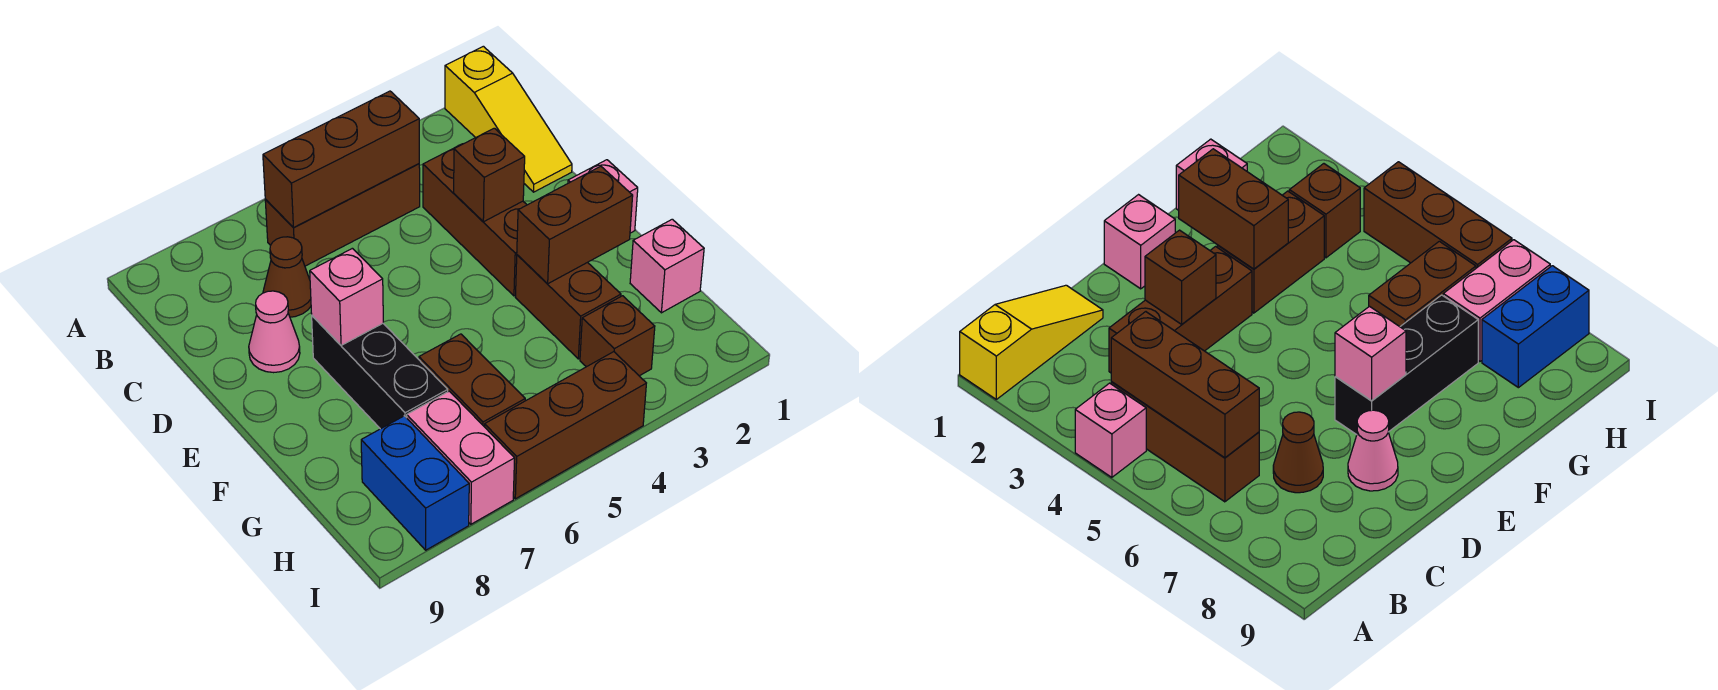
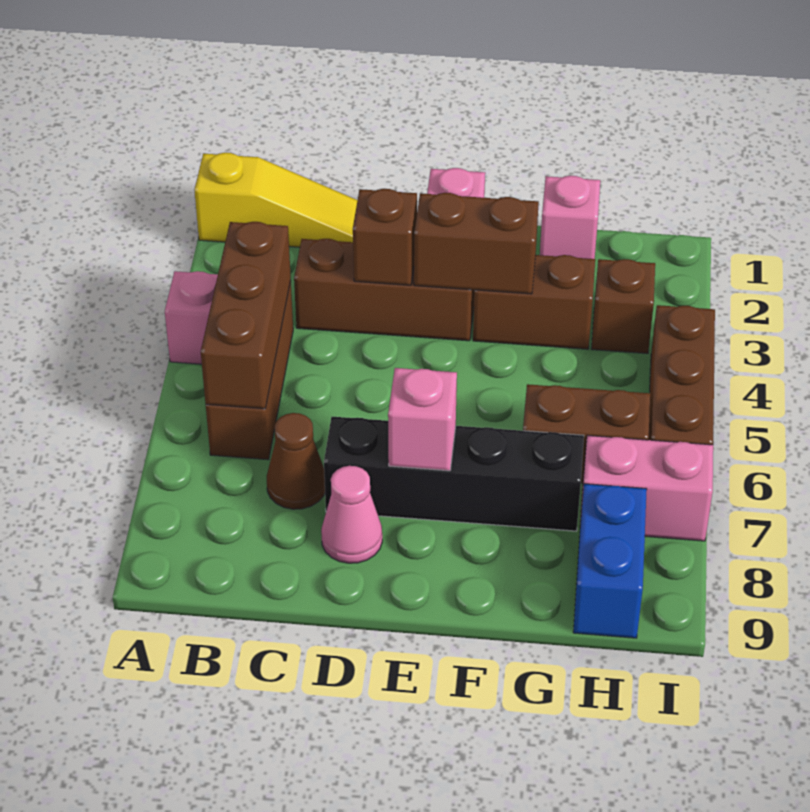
black brick E7:G7 level 1 -> black brick D7:G7 level 1
brown brick F2:F3 level 2 -> brown brick E3:F3 level 2
blue brick H8:I8 level 1 -> blue brick H8:H9 level 1

